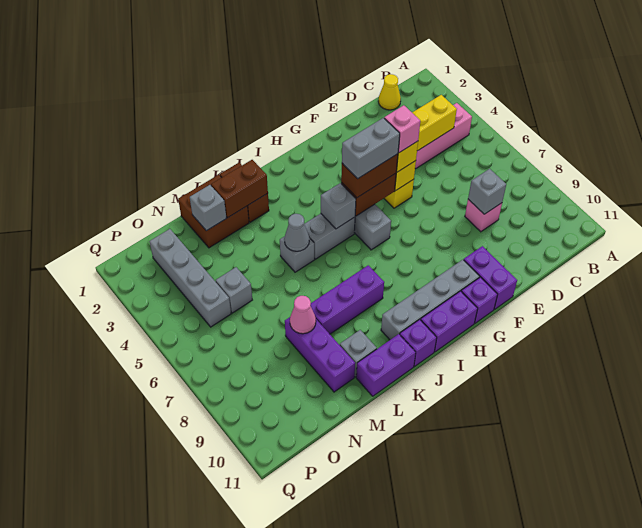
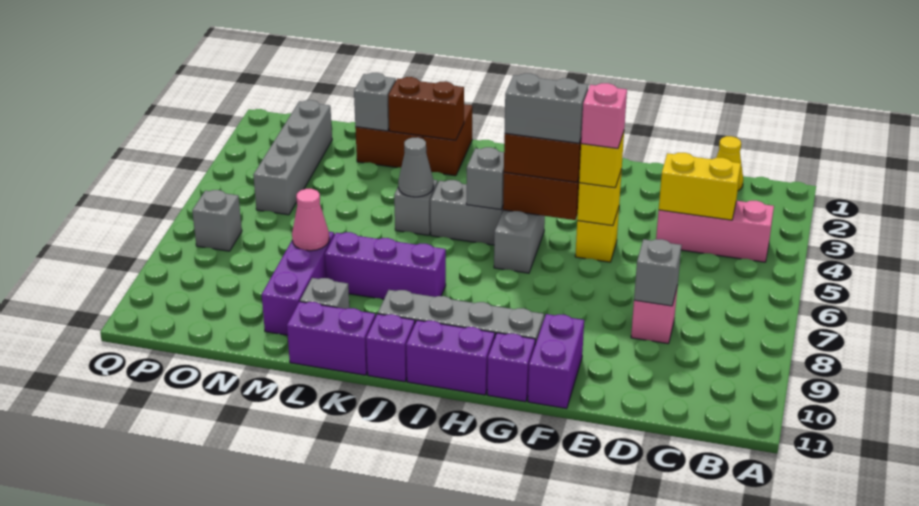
grey brick N5 level 1 -> grey brick P7 level 1

